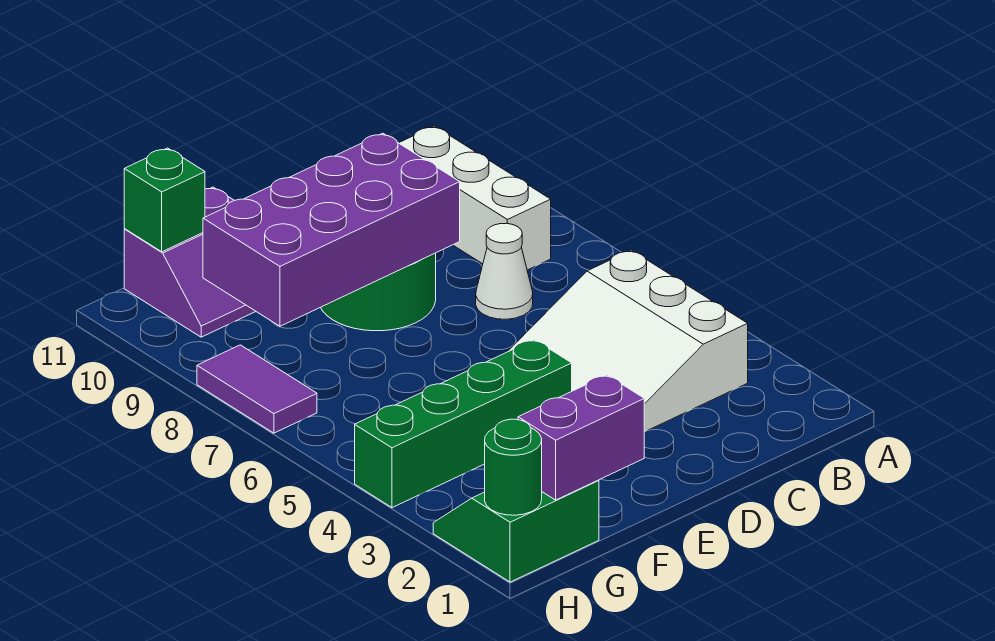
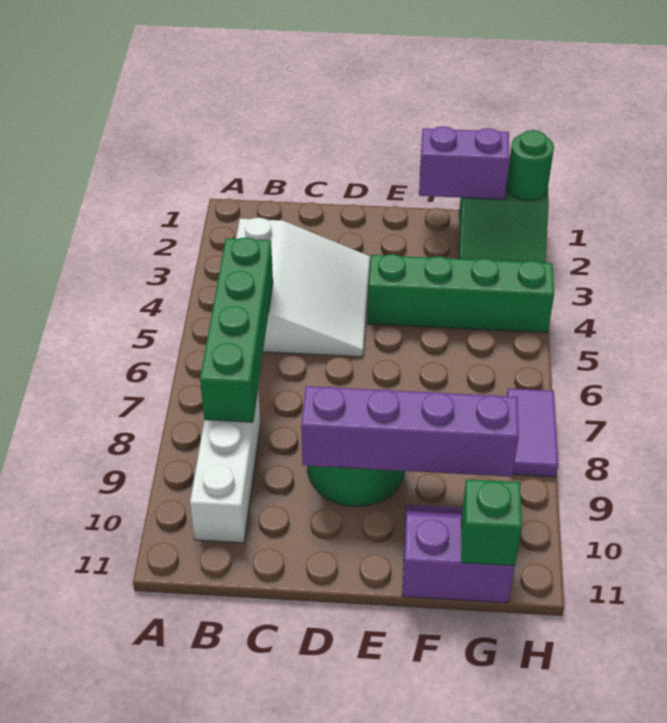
none -> green brick B5:B8 level 2
white cone C7 level 1 -> none
purple brick D8:G9 level 2 -> purple brick D9:G9 level 2

